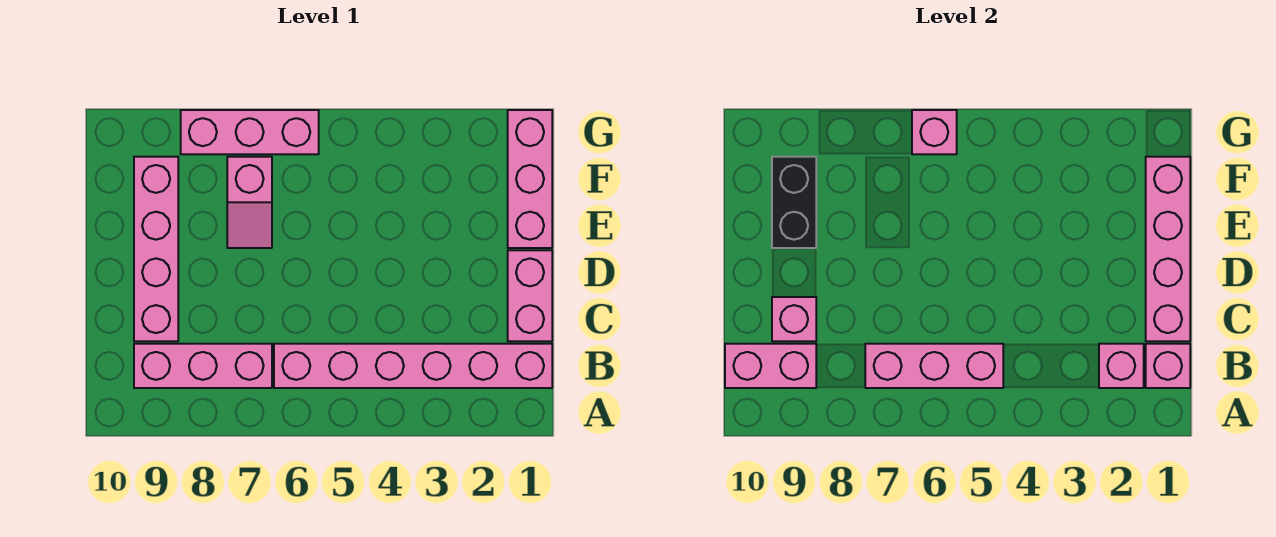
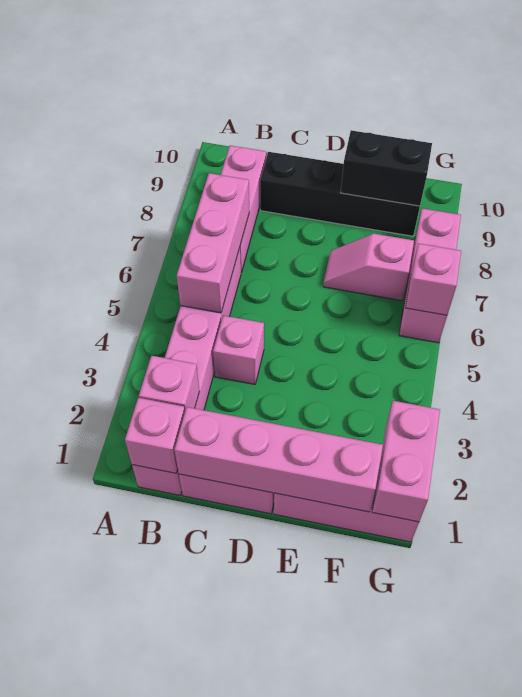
pink brick B9:B10 level 2 -> pink brick G1:G2 level 2
pink brick C9:F9 level 1 -> black brick C9:F9 level 1
pink brick C9 level 2 -> pink brick C4 level 1

